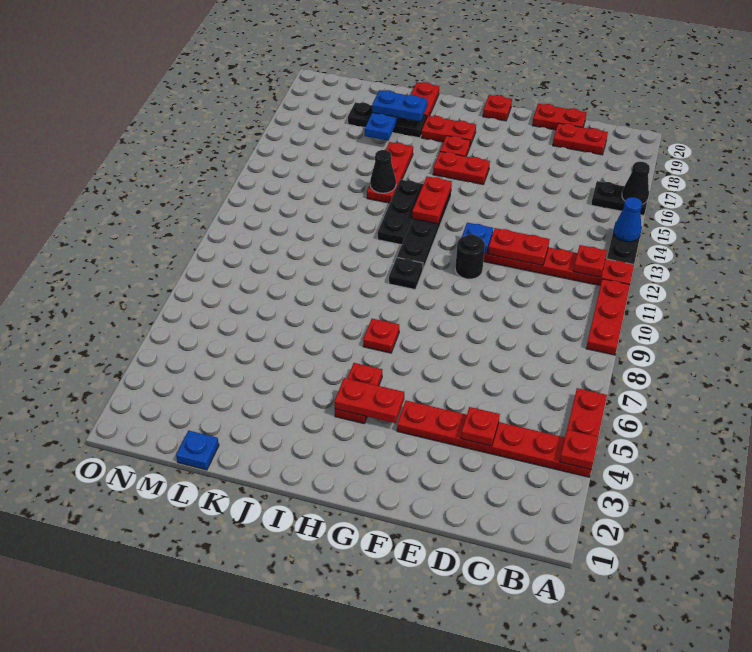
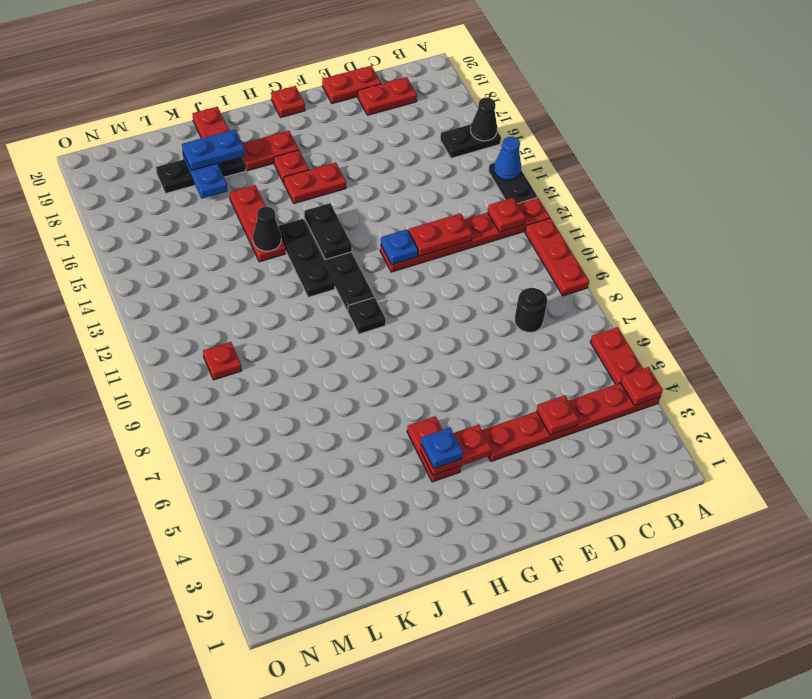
black round brick F11 level 1 -> black round brick C8 level 1
red plate H7 level 1 -> red plate M10 level 1
red plate H13:H14 level 2 -> black plate H13:H14 level 2
blue plate L1 level 1 -> blue plate H4 level 3

